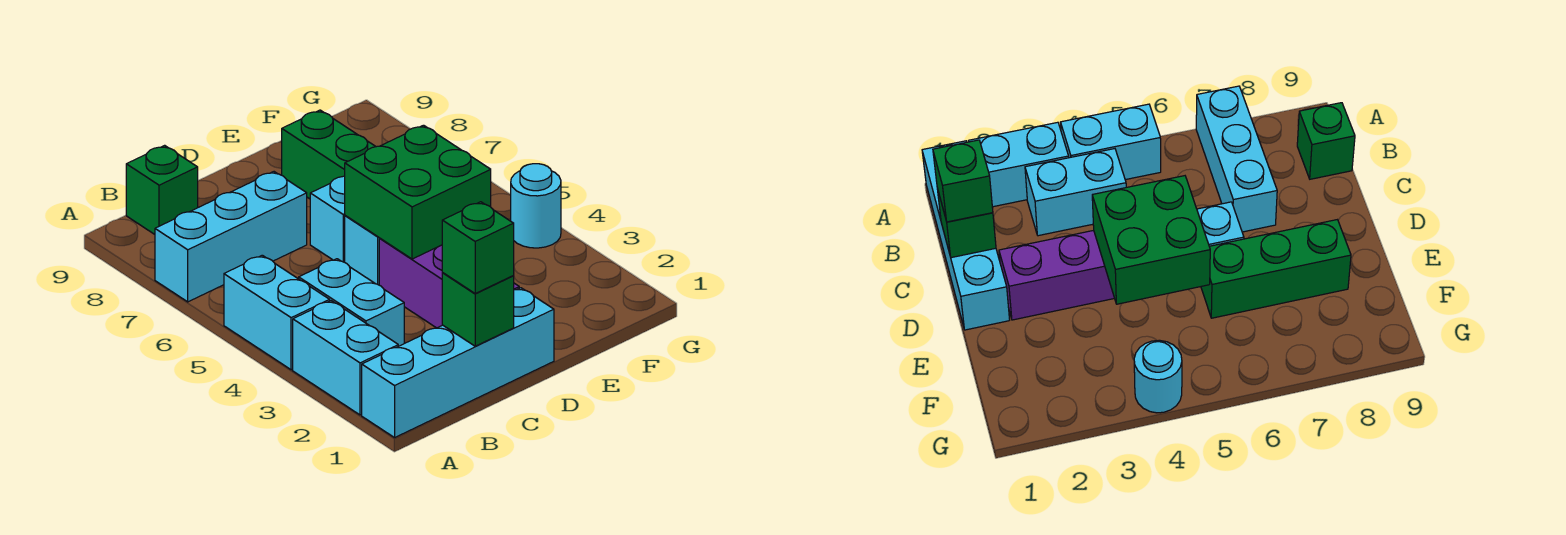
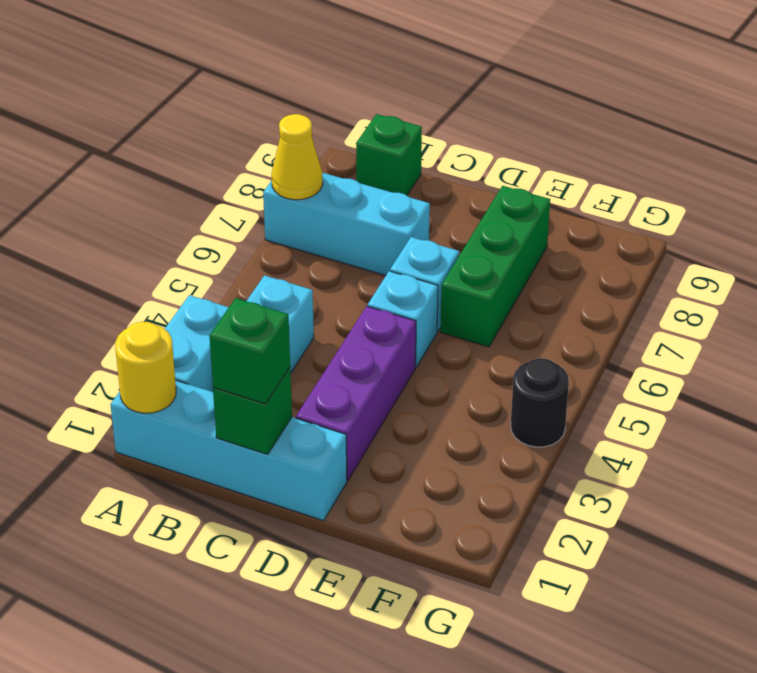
none -> yellow round brick A1 level 2
cyan brick A4:A5 level 1 -> none
none -> yellow cone A7 level 2
green brick D4:E5 level 2 -> none
cyan round brick G4 level 1 -> black round brick G4 level 1

